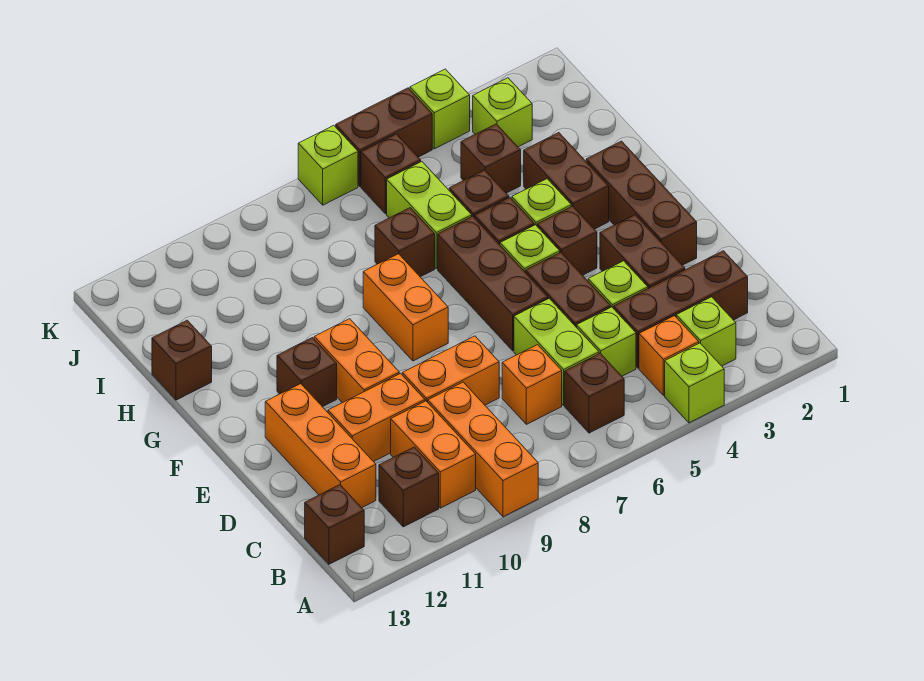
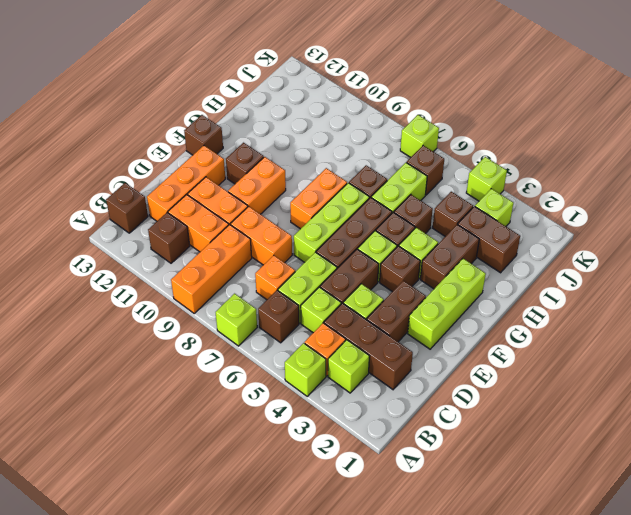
none -> lime brick A7 level 1
orange brick B10:C10 level 1 -> orange brick C10:C11 level 1
brown brick E2:G2 level 1 -> lime brick E2:G2 level 1
none -> lime brick E7:G7 level 1
brown brick H13 level 1 -> brown brick F13 level 1
brown brick K5:K6 level 1 -> brown brick I2:I3 level 1

